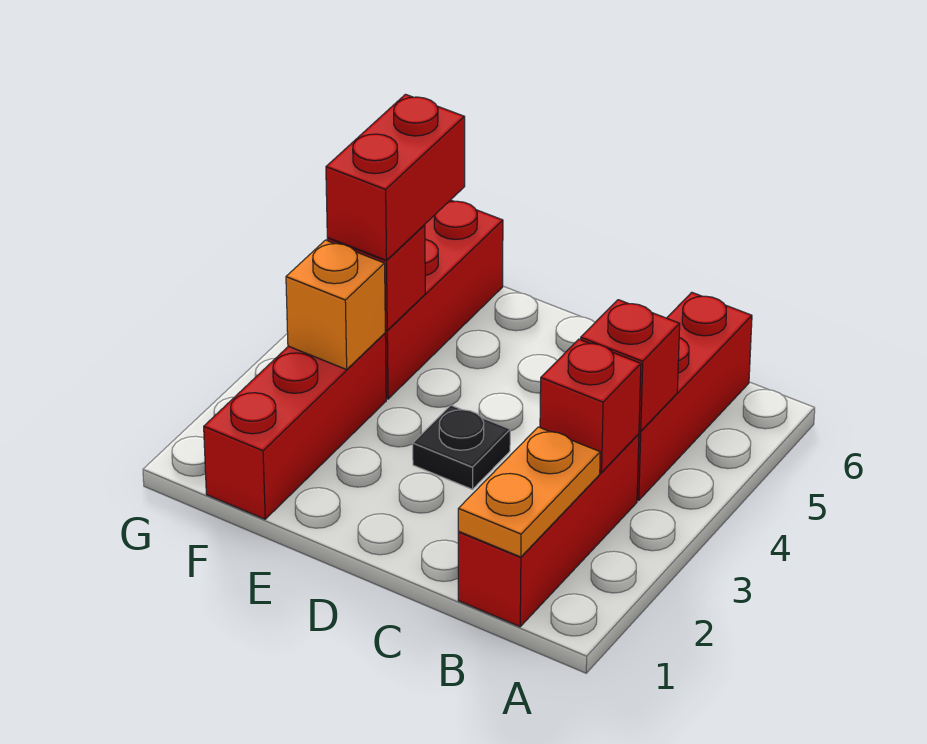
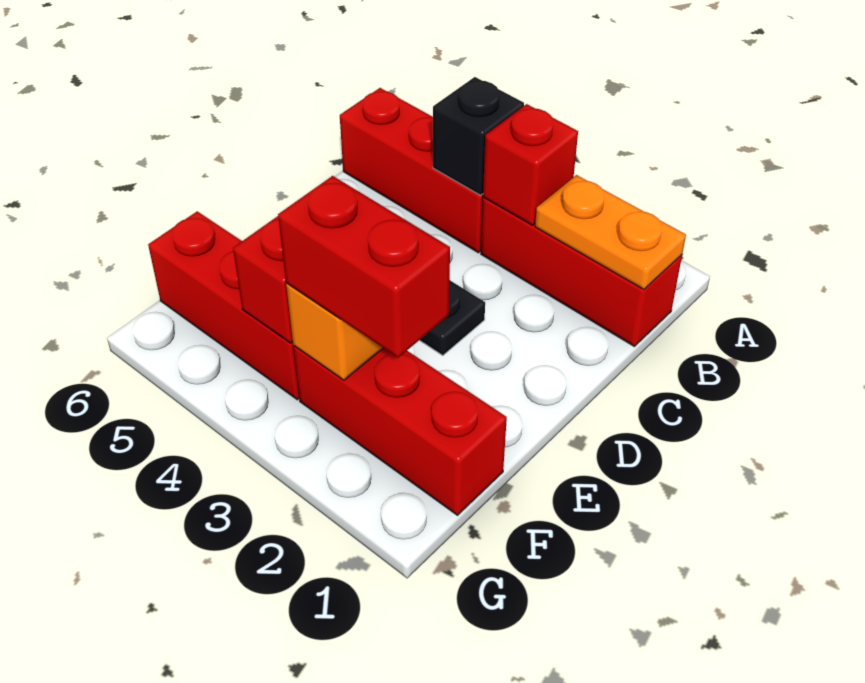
red brick B4 level 2 -> black brick B4 level 2
red brick F4:F5 level 3 -> red brick F2:F3 level 3

